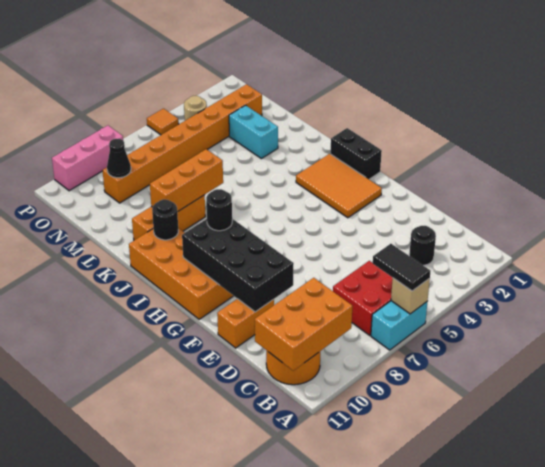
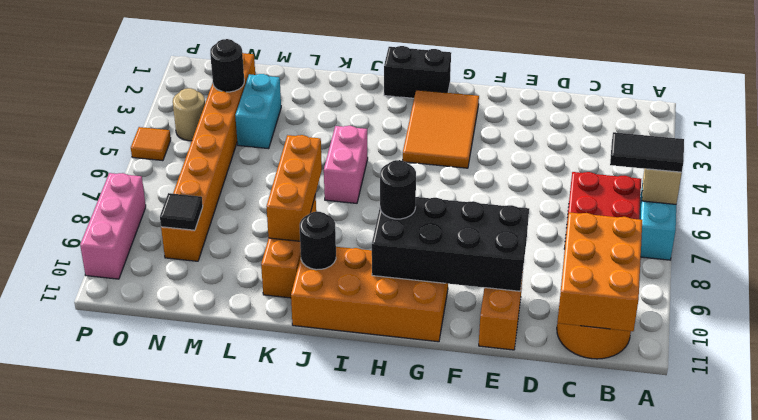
black round brick C3 level 1 -> black round brick N3 level 2
orange tile G2:I3 level 1 -> orange tile G2:H4 level 1
none -> pink brick J5:J6 level 1
cyan brick L3:M3 level 1 -> cyan brick M3:M4 level 1
black cone N9 level 2 -> black tile N9 level 2

